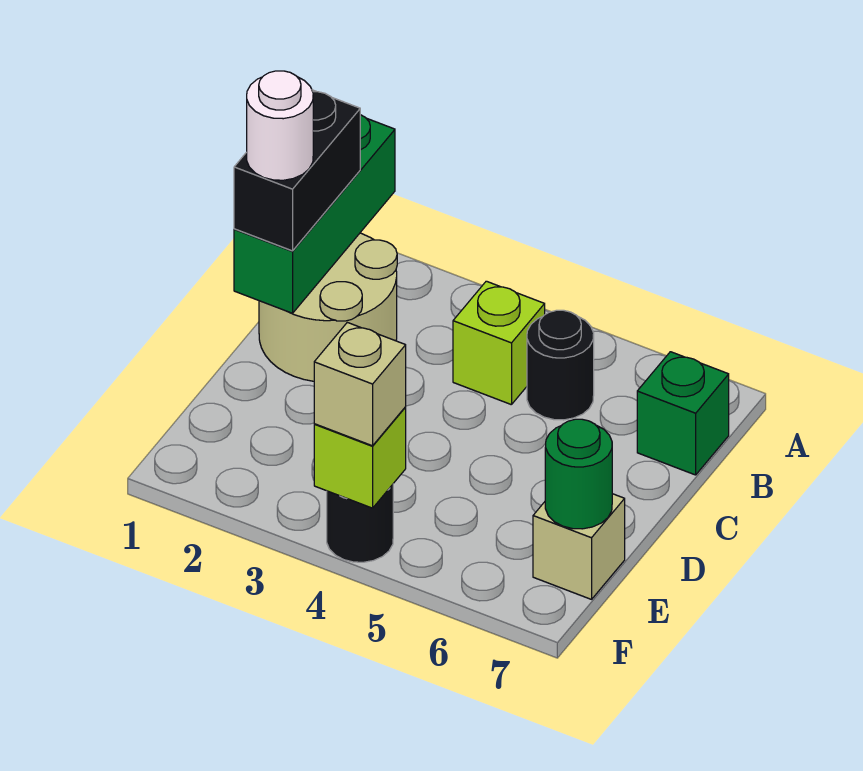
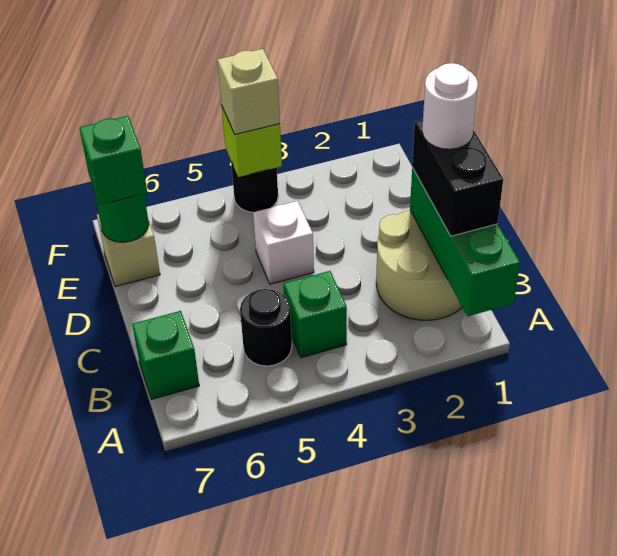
lime brick B4 level 1 -> green brick B4 level 1
none -> white brick D4 level 1
none -> green brick E7 level 3

